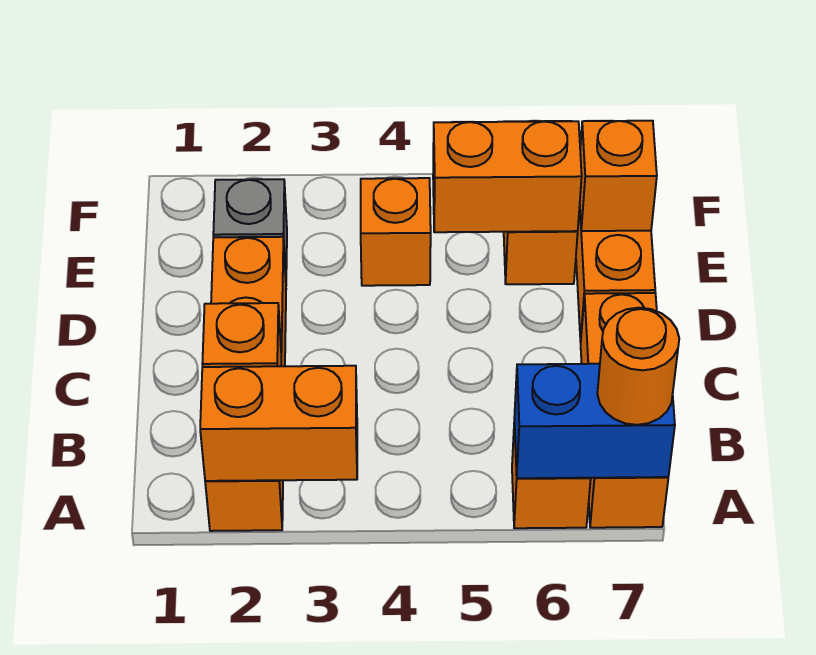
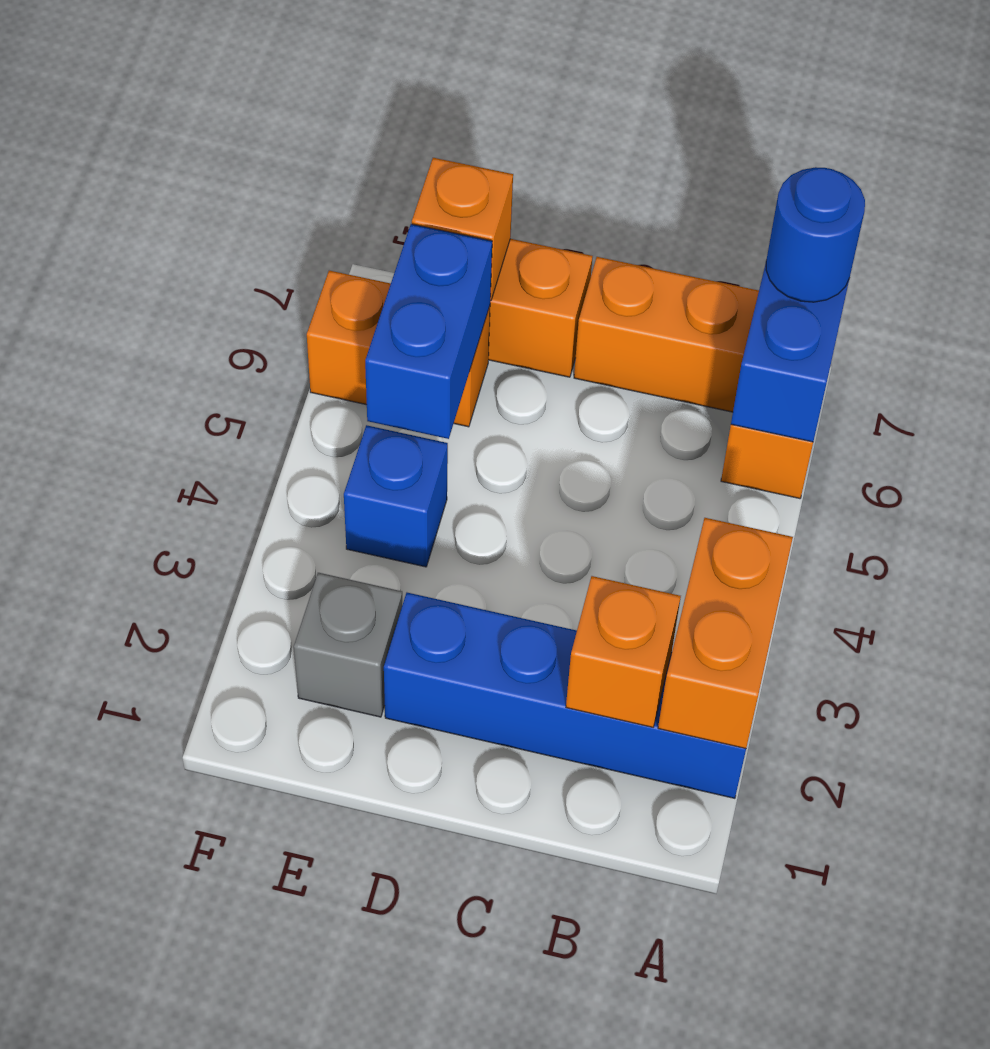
orange brick A2:D2 level 1 -> blue brick A2:D2 level 1
orange round brick A7 level 3 -> blue round brick A7 level 3
orange brick E4 level 1 -> blue brick E4 level 1
orange brick E5:E6 level 2 -> blue brick E5:E6 level 2

